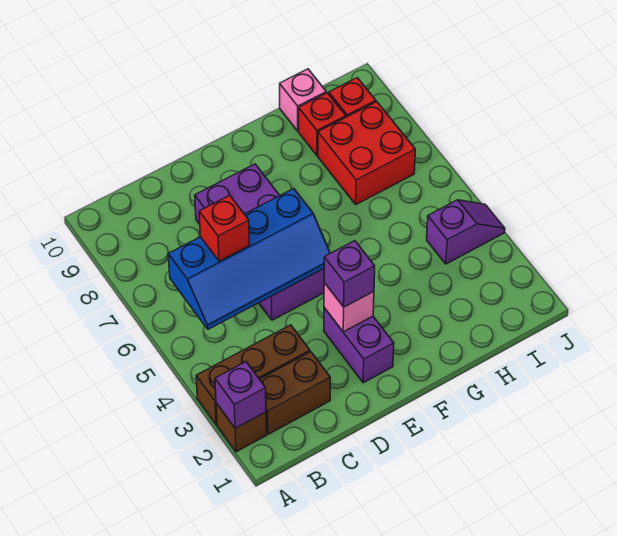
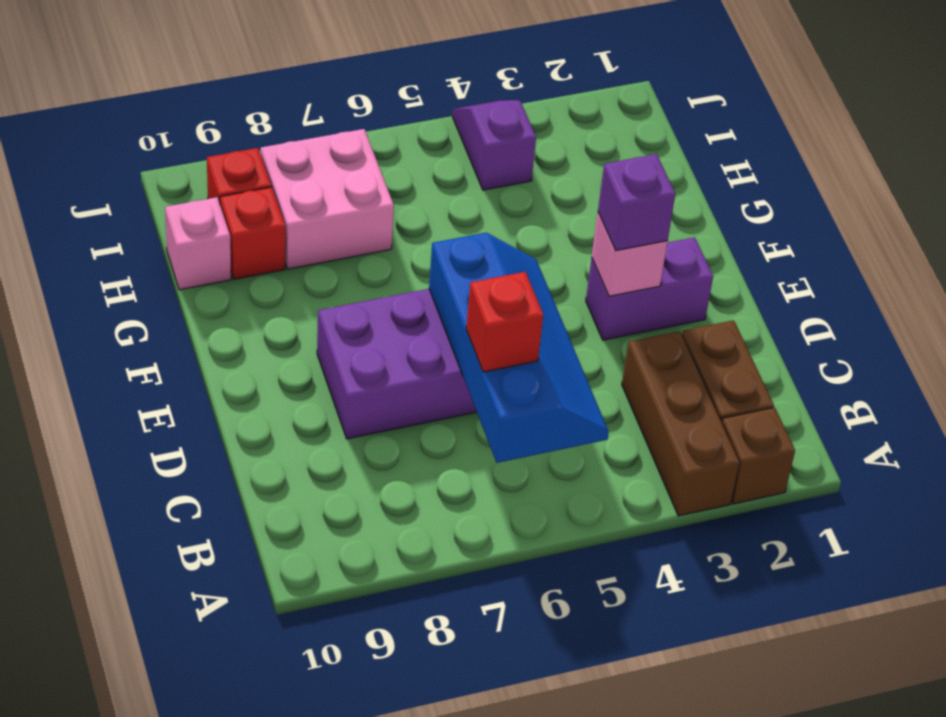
purple brick A2 level 2 -> none
red brick H7:I8 level 1 -> pink brick H7:I8 level 1

